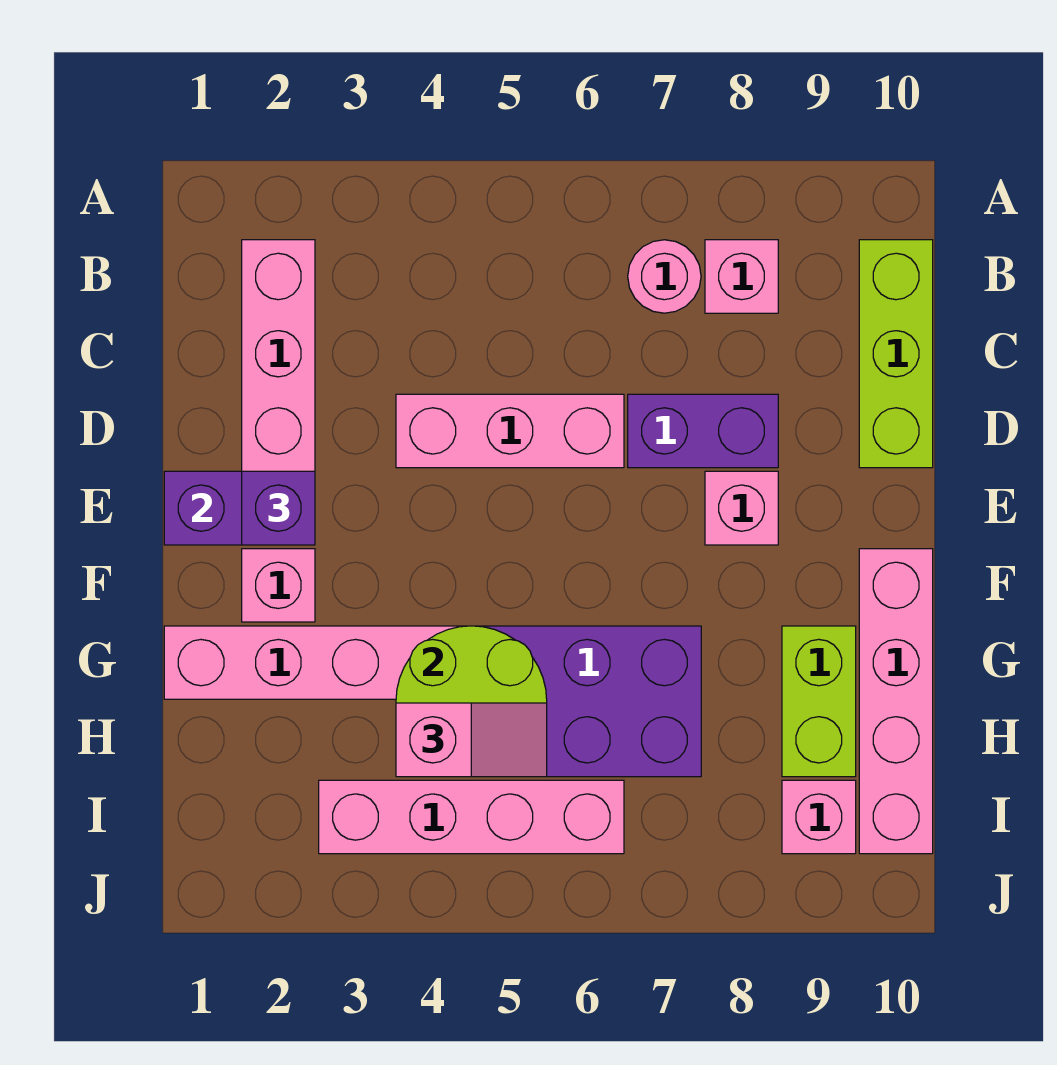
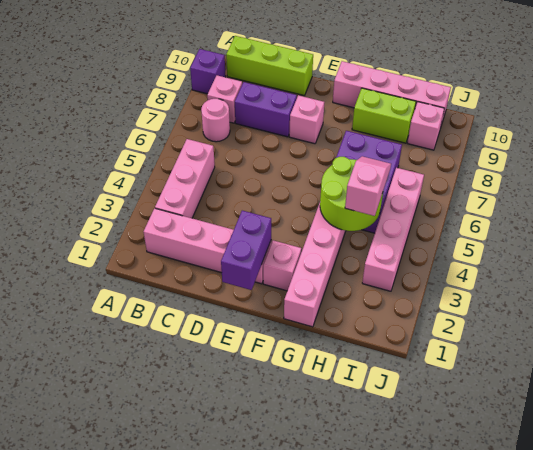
pink brick D4:D6 level 1 -> pink brick B3:B5 level 1
purple brick D7:D8 level 1 -> purple brick C8:D8 level 1
purple brick E2 level 3 -> purple brick A9 level 1

